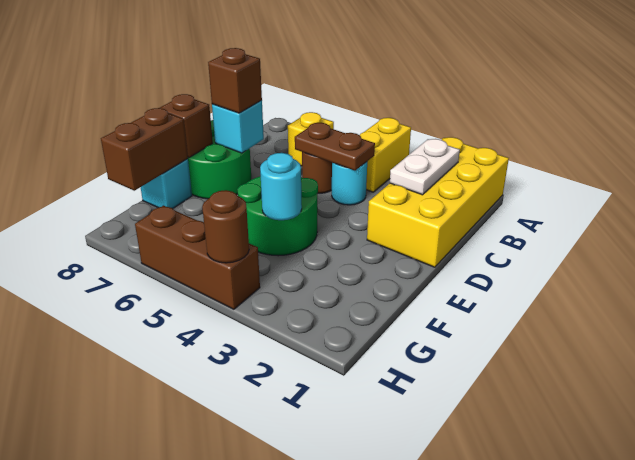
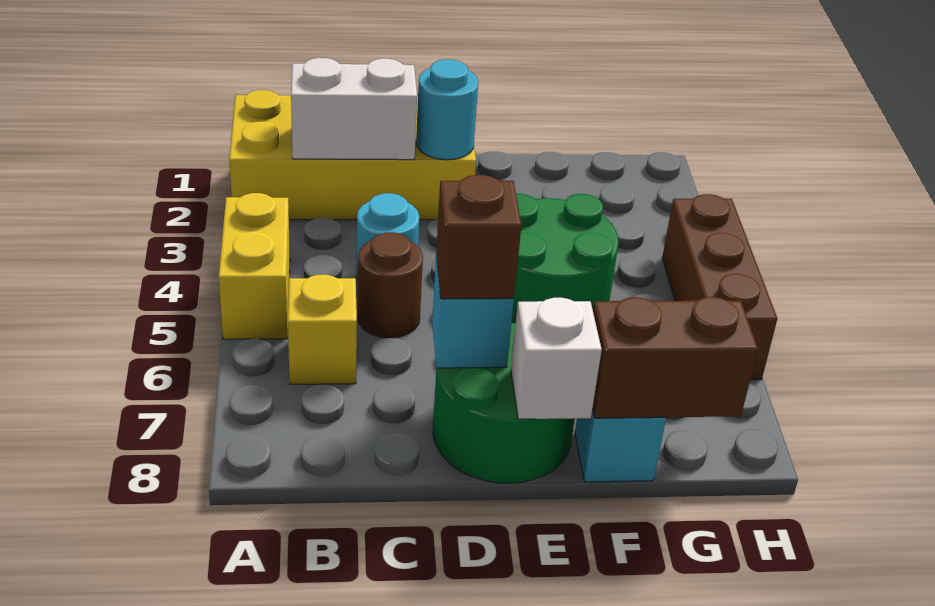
yellow brick A4:B4 level 1 -> yellow brick A4:A5 level 1
white plate B2:C2 level 2 -> white brick B2:C2 level 2
brown plate C4:C5 level 2 -> none
brown brick E8 level 2 -> white brick E8 level 2
cyan round brick F4 level 2 -> cyan round brick D2 level 2
brown round brick H4 level 2 -> none

